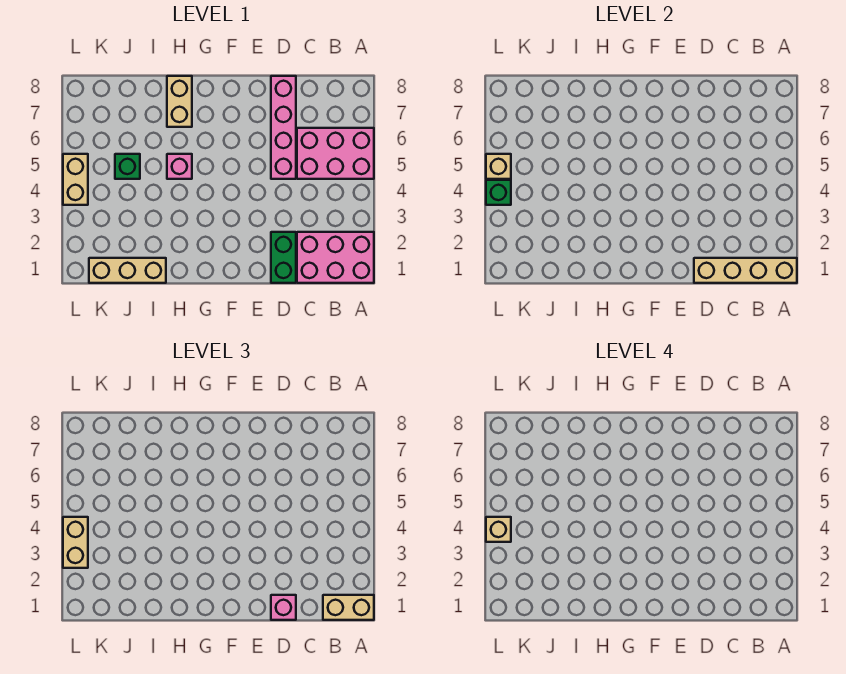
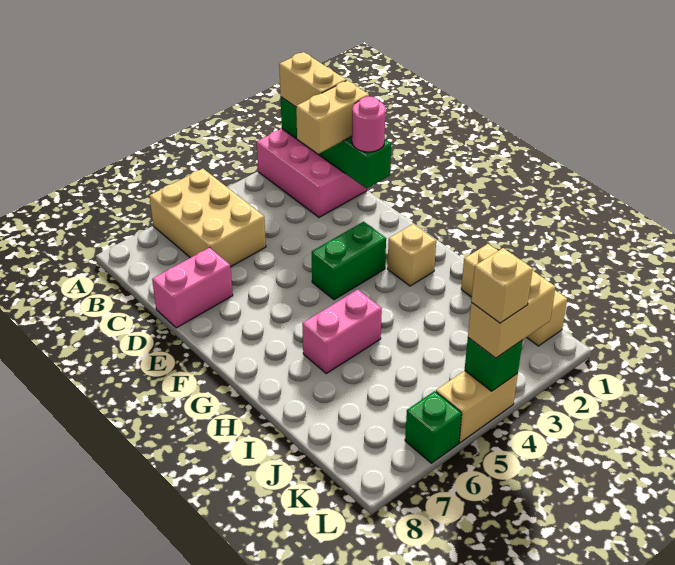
tan brick A1:D1 level 2 -> green brick A1:D1 level 2
pink brick A5:C6 level 1 -> tan brick A5:C6 level 1
green brick D1:D2 level 1 -> green brick F3:F4 level 1
pink brick D1 level 3 -> pink round brick D1 level 3
pink brick D5:D8 level 1 -> pink brick D7:D8 level 1
pink brick H5 level 1 -> pink brick H5:H6 level 1
tan brick H7:H8 level 1 -> tan brick C1:C2 level 3
green brick J5 level 1 -> green brick L6 level 1
tan brick L5 level 2 -> tan brick G2 level 1

